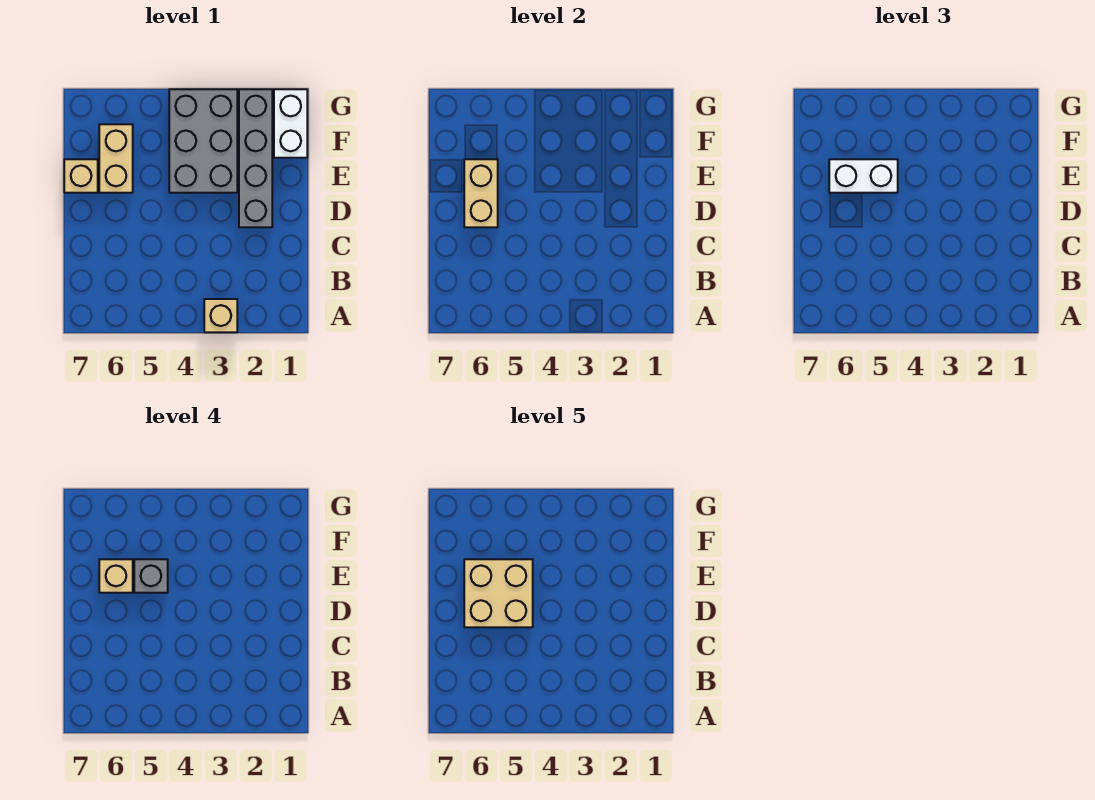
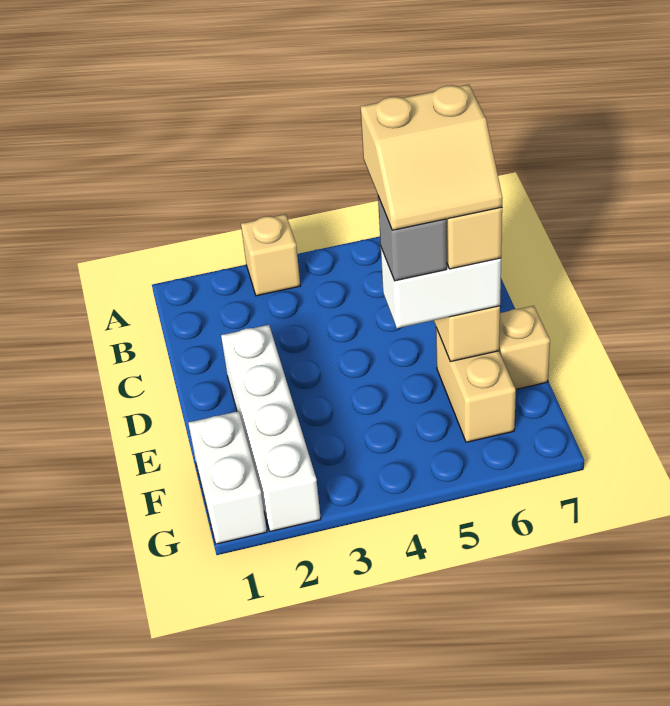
grey brick D2:G2 level 1 -> white brick D2:G2 level 1
tan brick D5:E6 level 5 -> tan slope D5:E6 level 5 top D
grey brick E3:G4 level 1 -> none

